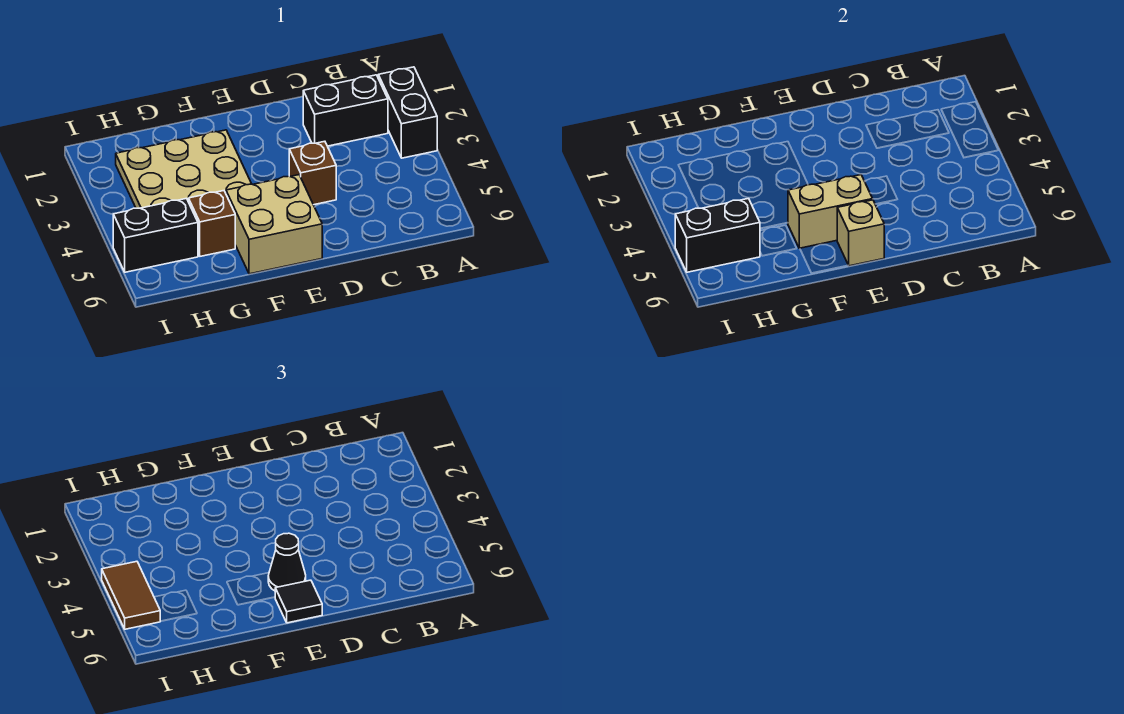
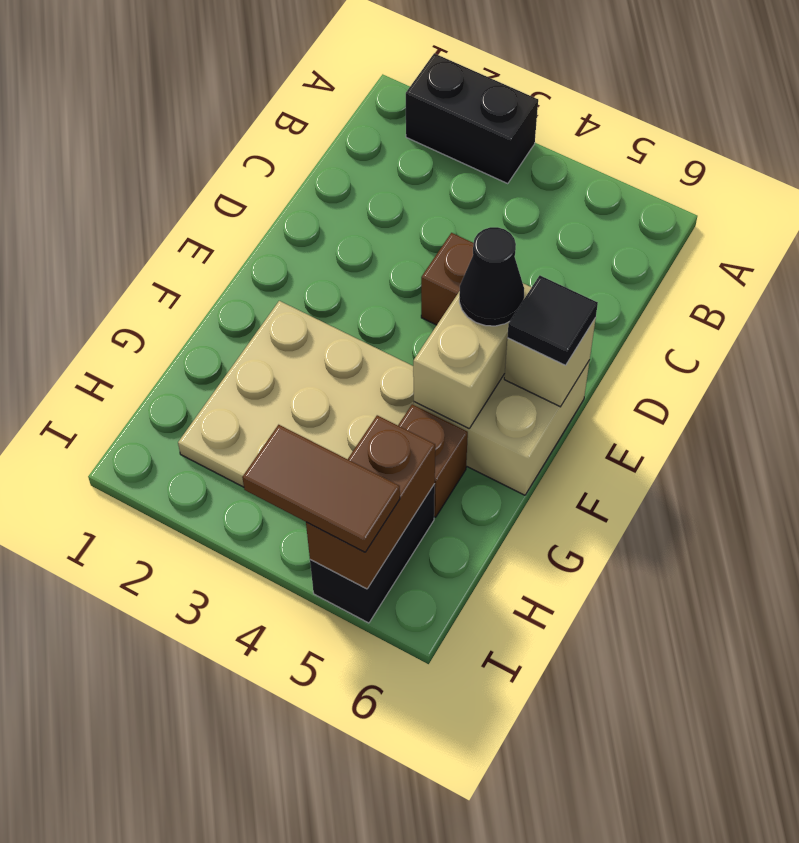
black brick B2:C2 level 1 -> none
black brick H5:I5 level 2 -> brown brick H5:I5 level 2

